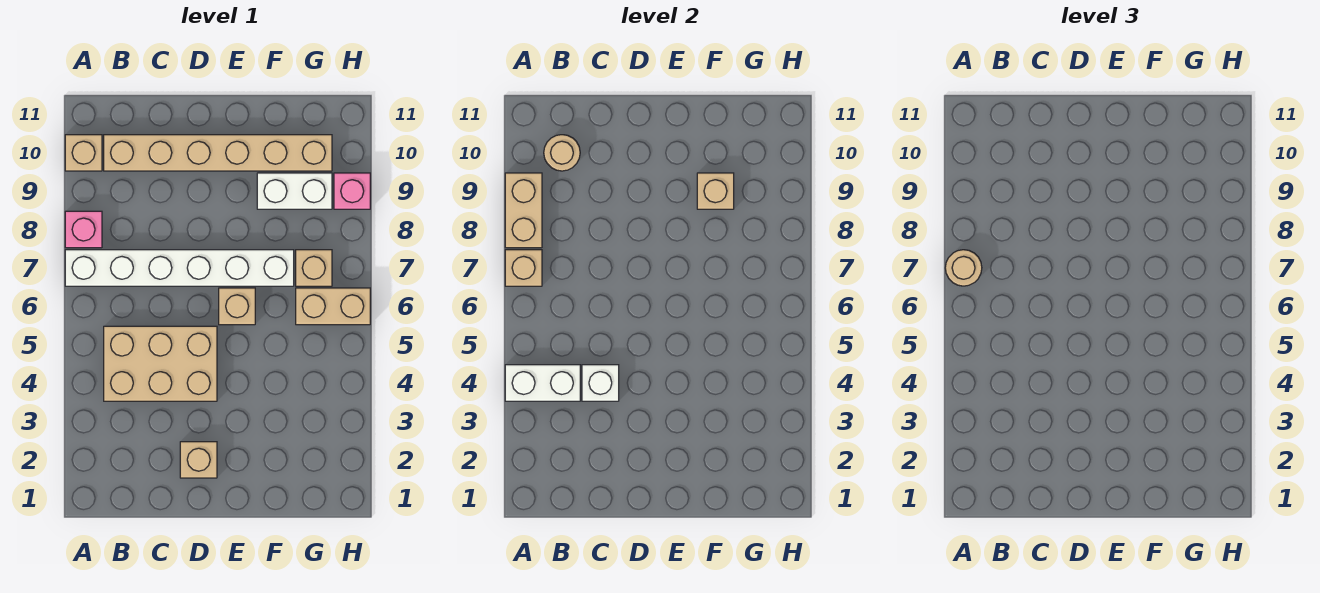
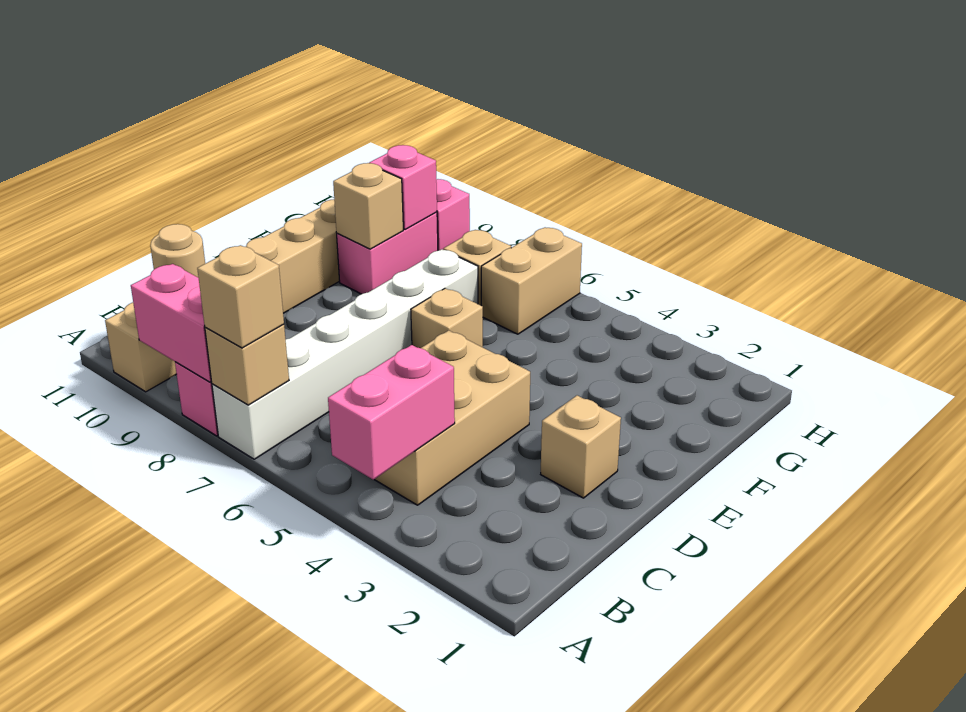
white brick A4:B4 level 2 -> pink brick A4:B4 level 2
tan round brick A7 level 3 -> tan brick A7 level 3
tan brick A8:A9 level 2 -> pink brick A8:A9 level 2
white brick C4 level 2 -> none
white brick F9:G9 level 1 -> pink brick F9:G9 level 1
none -> pink brick G9 level 2

